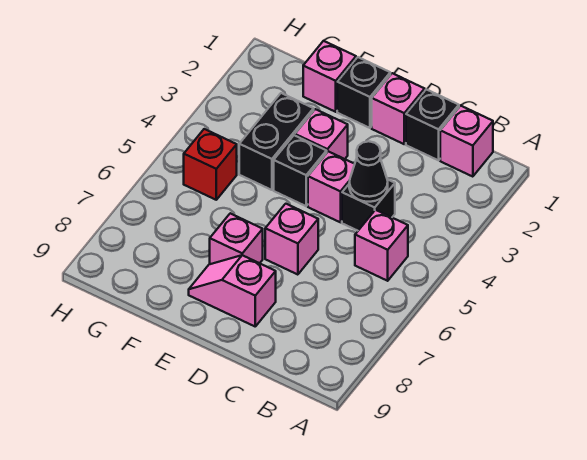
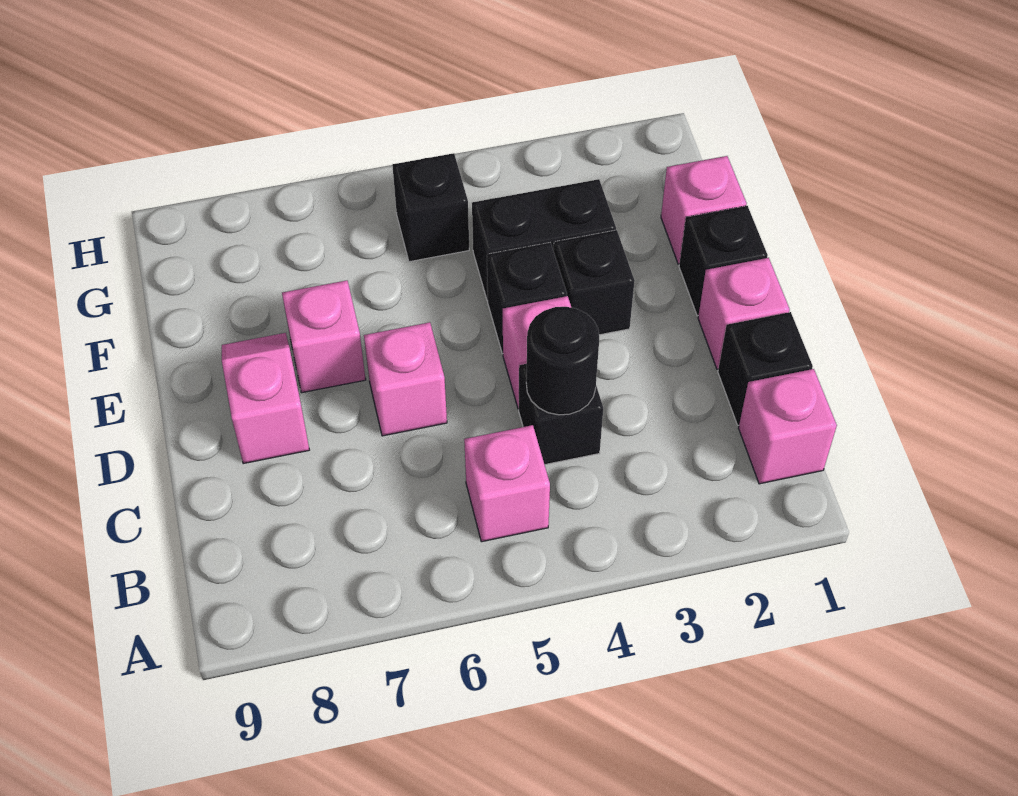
black cone C4 level 2 -> black round brick C4 level 2
pink brick E3 level 1 -> black brick E3 level 1
red brick G5 level 1 -> black brick G5 level 1

